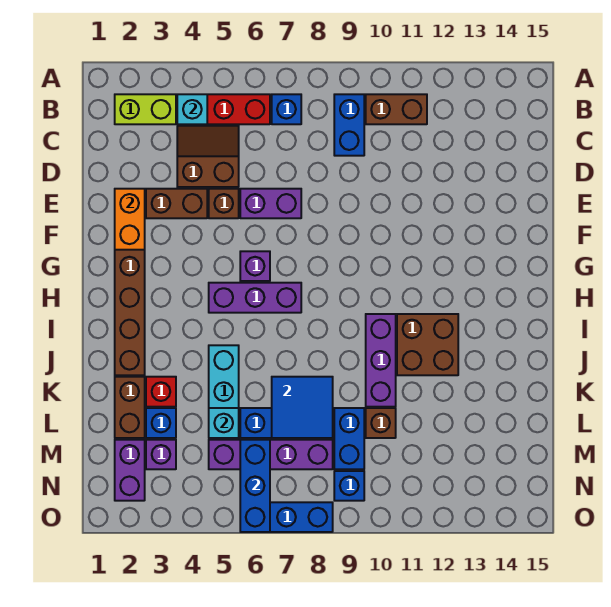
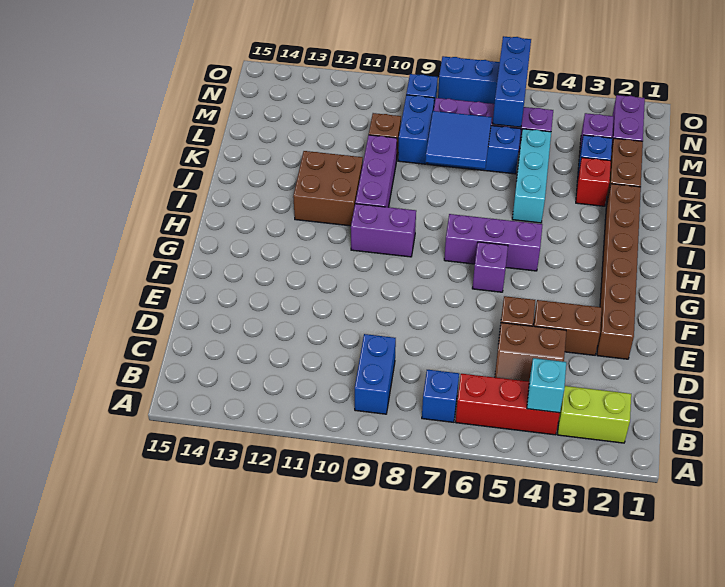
brown brick B10:B11 level 1 -> none
orange brick E2:F2 level 2 -> none
purple brick E6:E7 level 1 -> purple brick H9:H10 level 1
cyan brick L5 level 2 -> none

